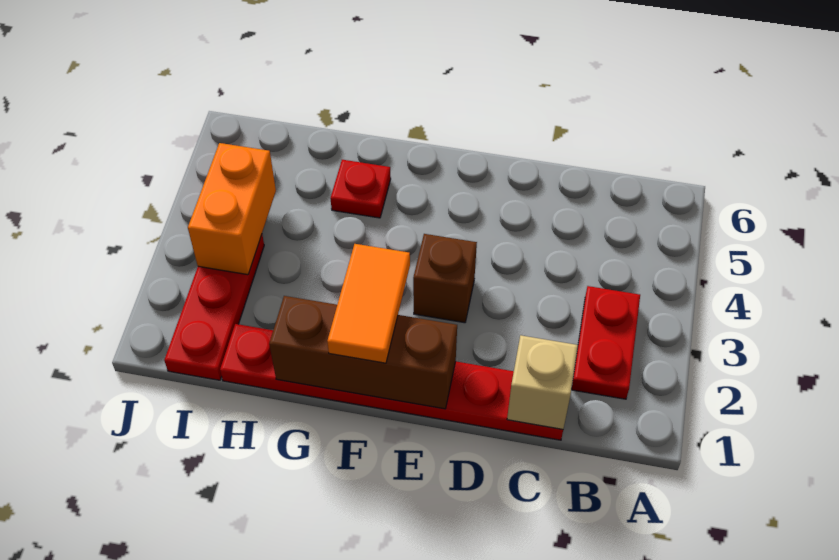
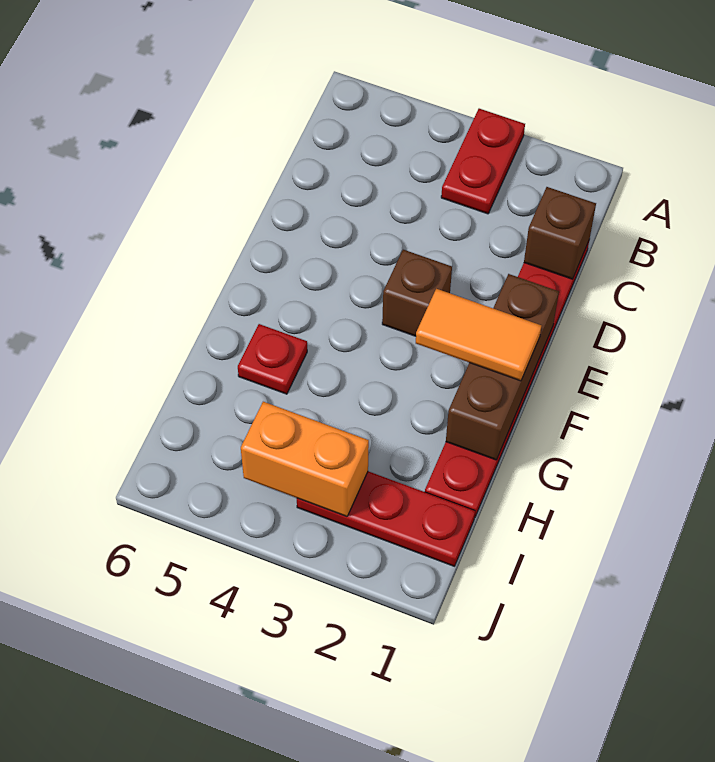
red plate B2:B3 level 1 -> red plate A3:B3 level 1
tan brick C1 level 2 -> brown brick C1 level 2

